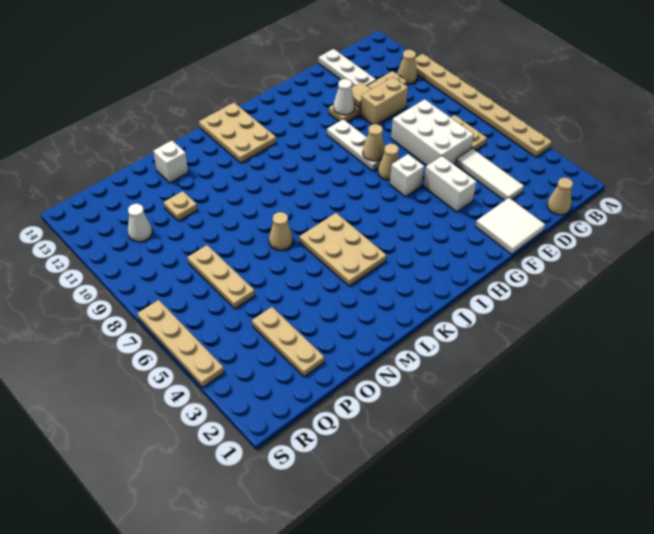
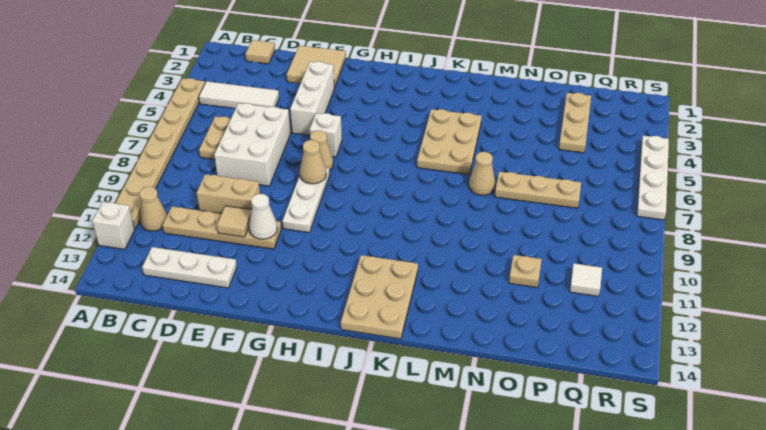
tan cone C1 level 1 -> tan tile C1 level 1
white tile D3:D5 level 1 -> white tile B4:D4 level 1
white plate D12:D14 level 1 -> white plate C13:E13 level 1
white tile E1:F2 level 1 -> tan tile E1:F2 level 1
white brick F4:F5 level 1 -> white brick F3:F5 level 1
white brick N13 level 1 -> white brick A12 level 1
tan plate P6:P8 level 1 -> tan plate N7:P7 level 1
white cone Q11 level 1 -> white tile Q11 level 1
tan plate S4:S7 level 1 -> white plate S4:S7 level 1

